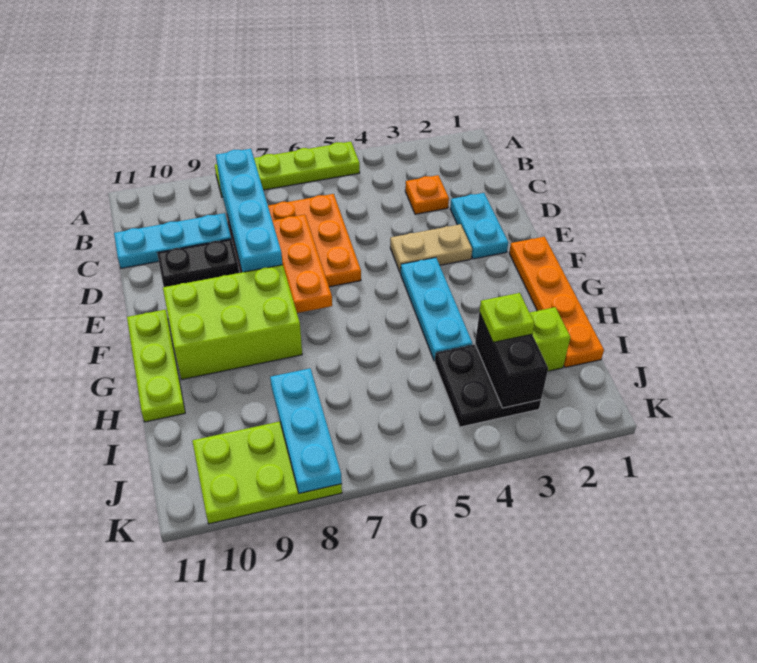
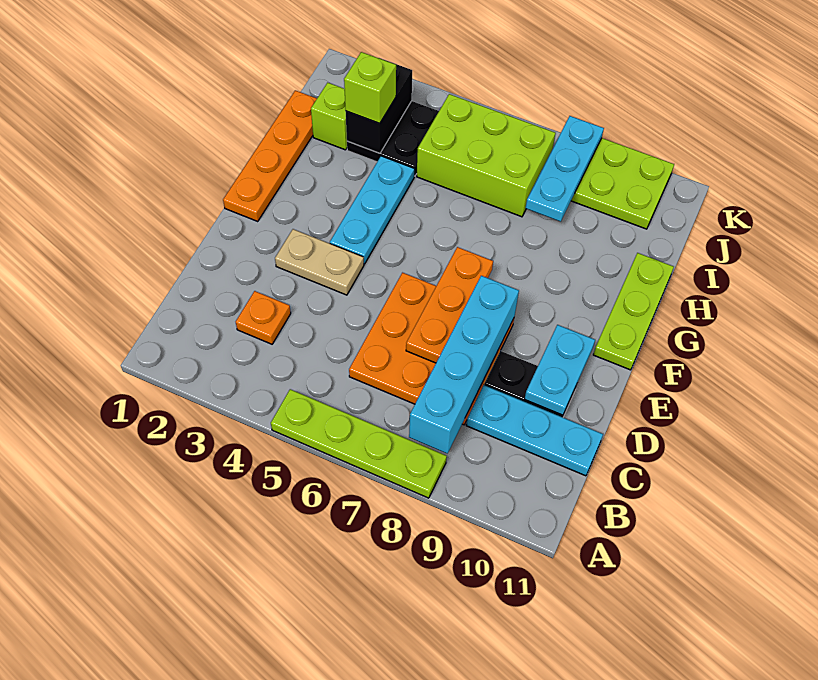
cyan plate D2:E2 level 1 -> cyan plate D10:E10 level 2
lime brick F8:G10 level 1 -> lime brick I5:J7 level 1
lime plate I3 level 3 -> lime brick I3 level 3

